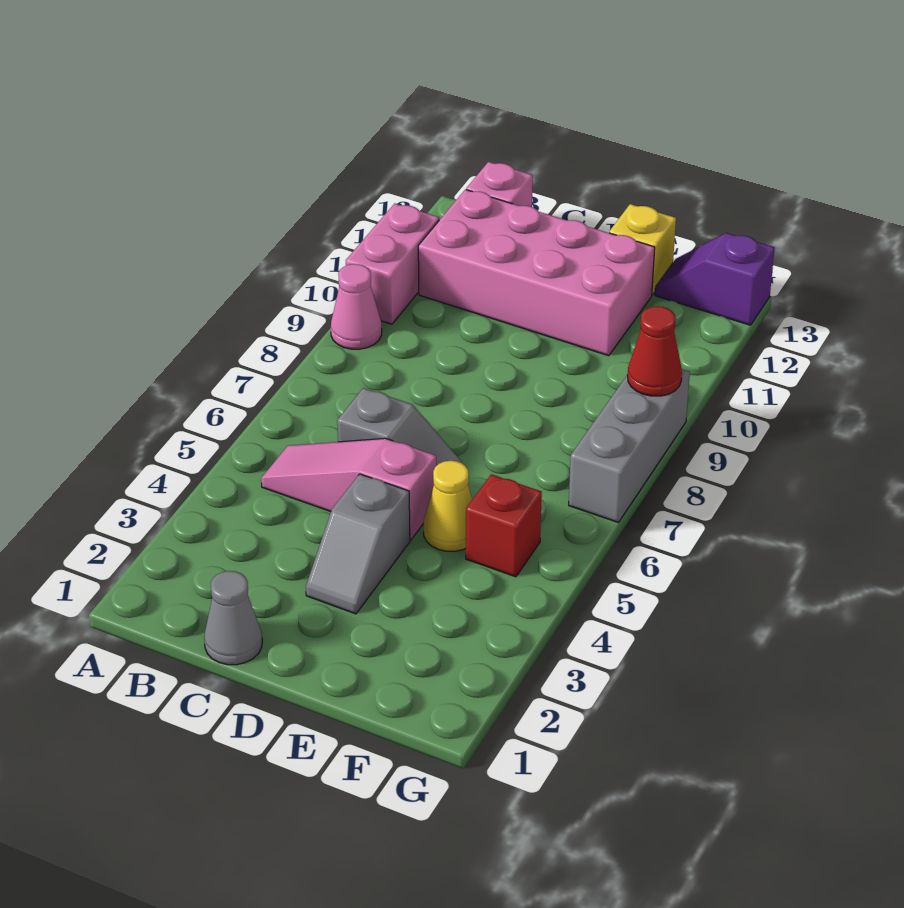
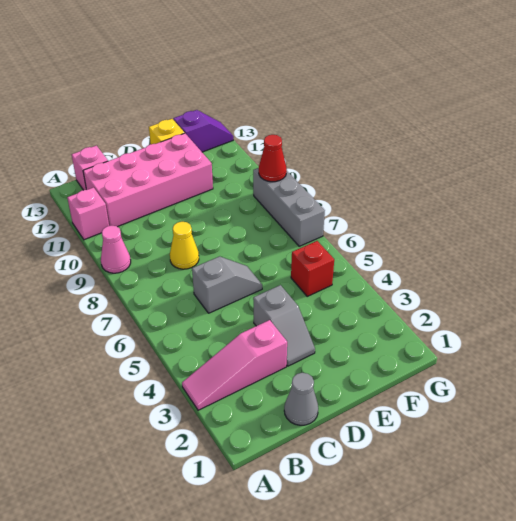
pink brick A10:A11 level 1 -> pink brick A11 level 1
pink slope B5:D5 level 1 top D -> pink slope A3:C3 level 1 top C
yellow cone E5 level 1 -> yellow cone C8 level 1
purple slope F13:G13 level 1 top G -> purple slope F13:G13 level 1 top F

